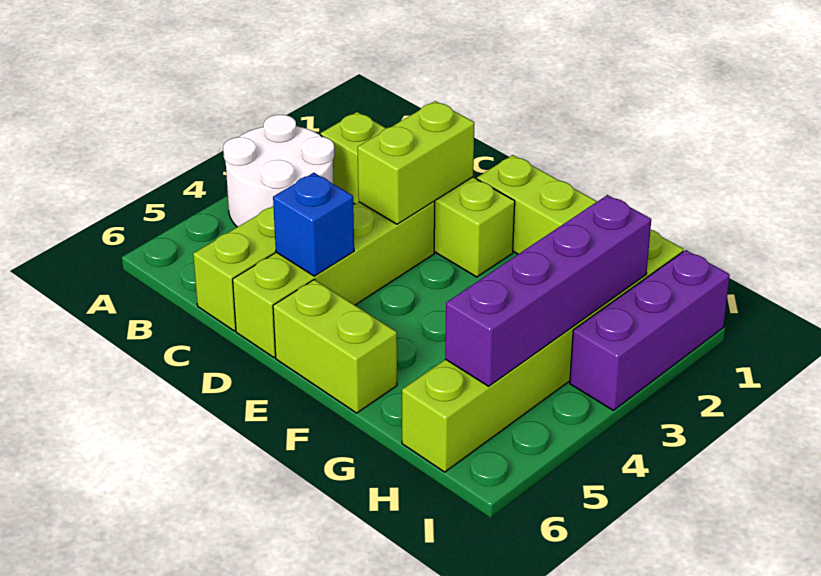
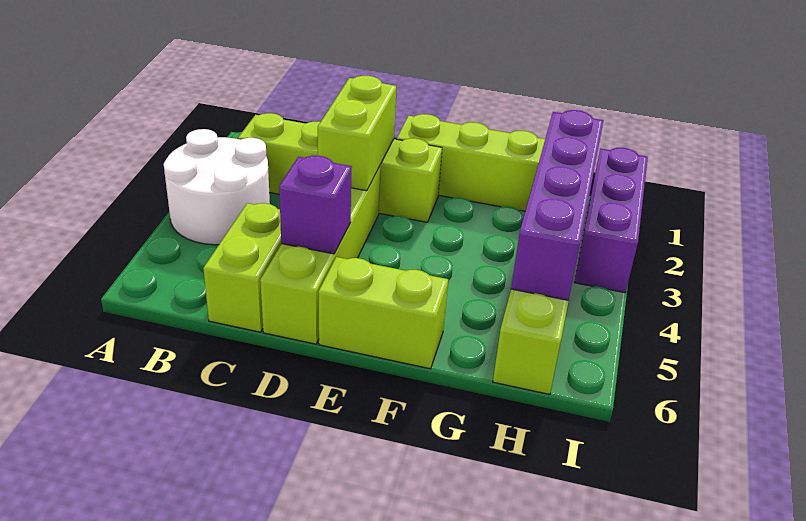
blue brick D5 level 2 -> purple brick D5 level 2

